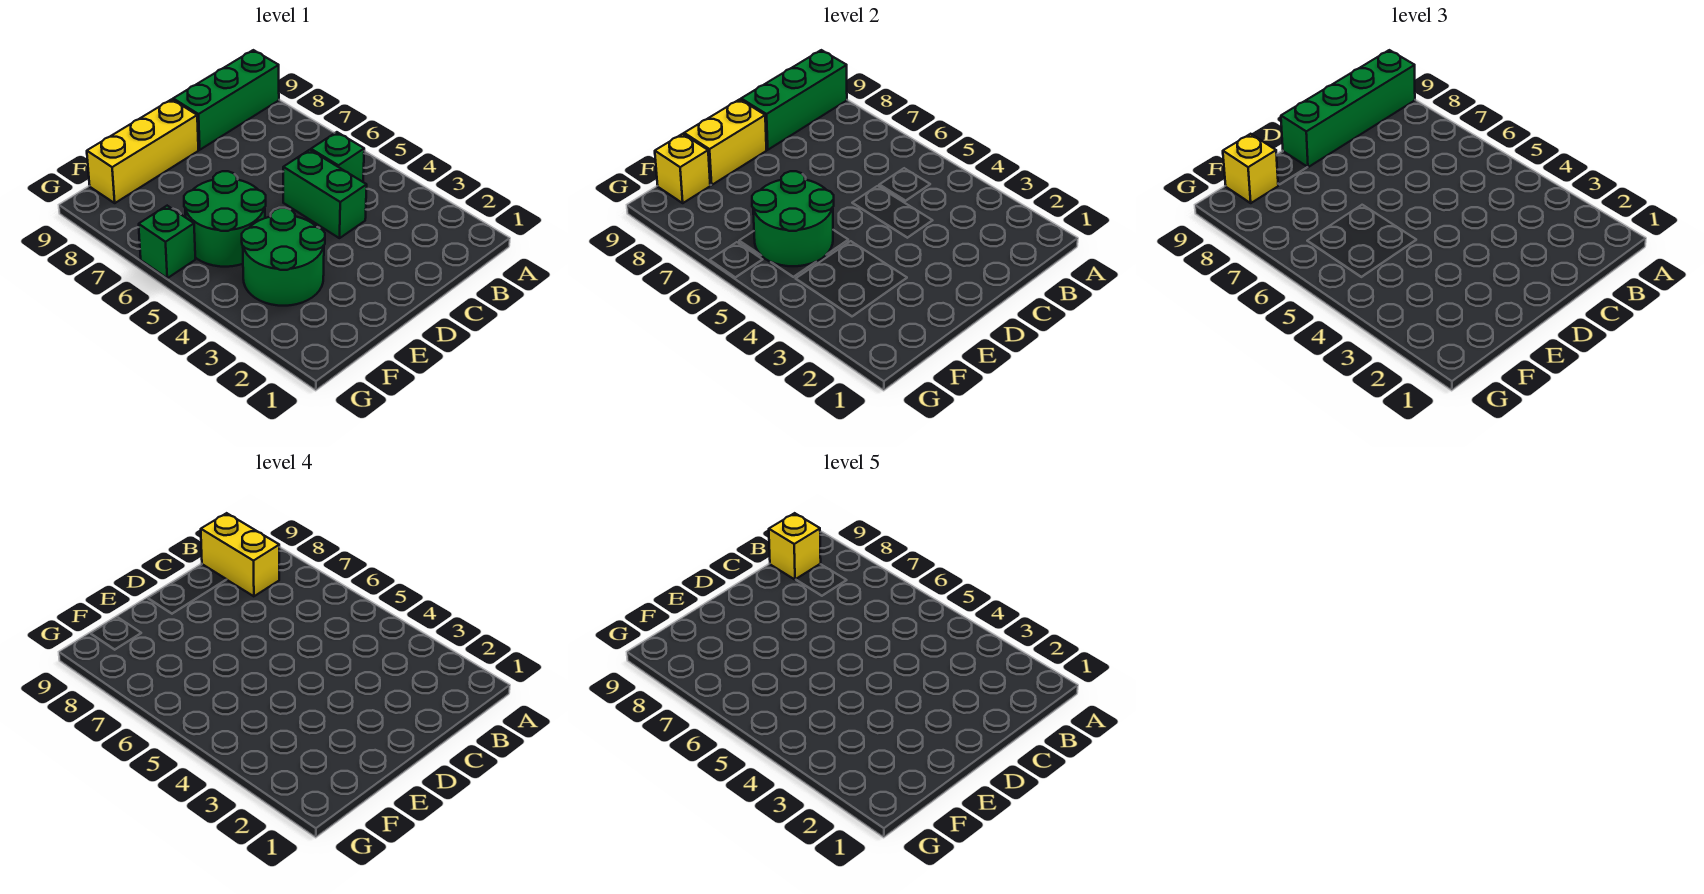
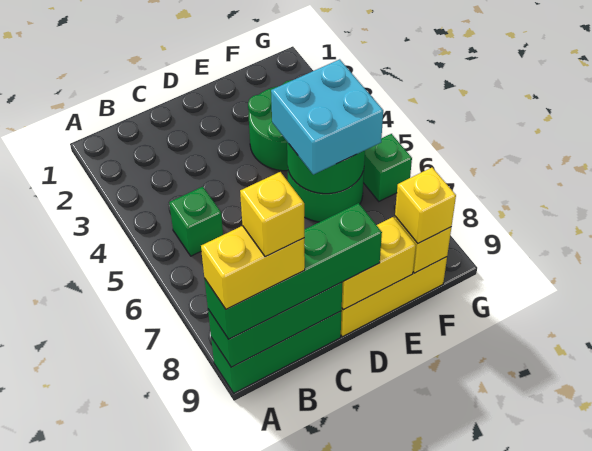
yellow brick B8:B9 level 4 -> yellow brick A9:B9 level 4
green brick C4:C5 level 1 -> none
none -> cyan brick E5:F6 level 3

